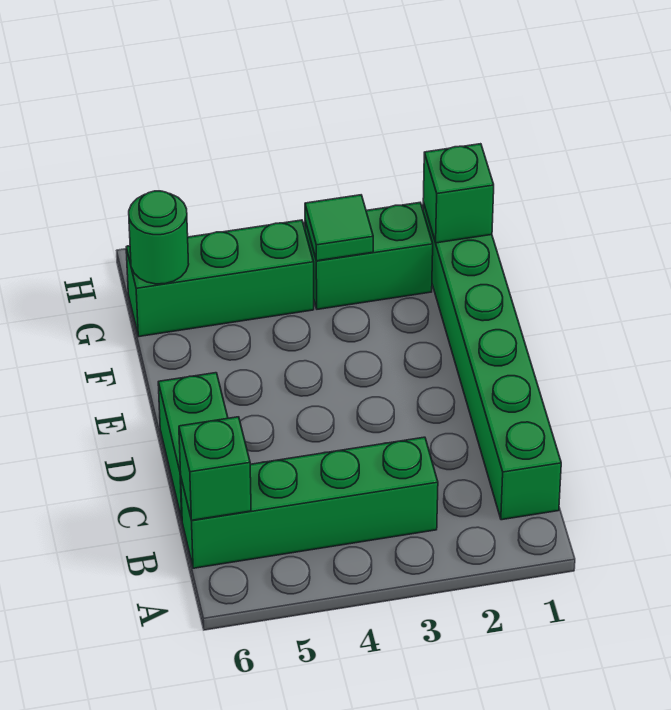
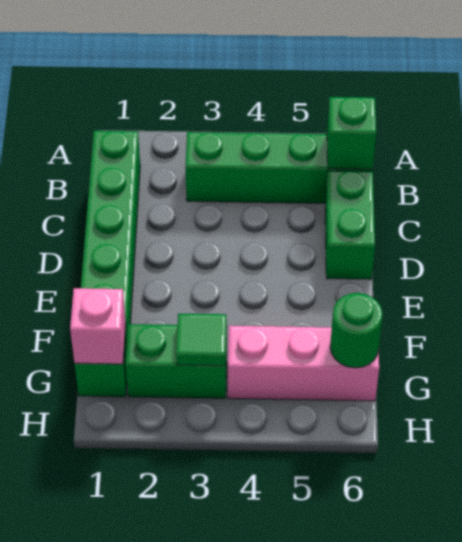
green brick G1 level 2 -> pink brick G1 level 2
green brick G4:G6 level 1 -> pink brick G4:G6 level 1

